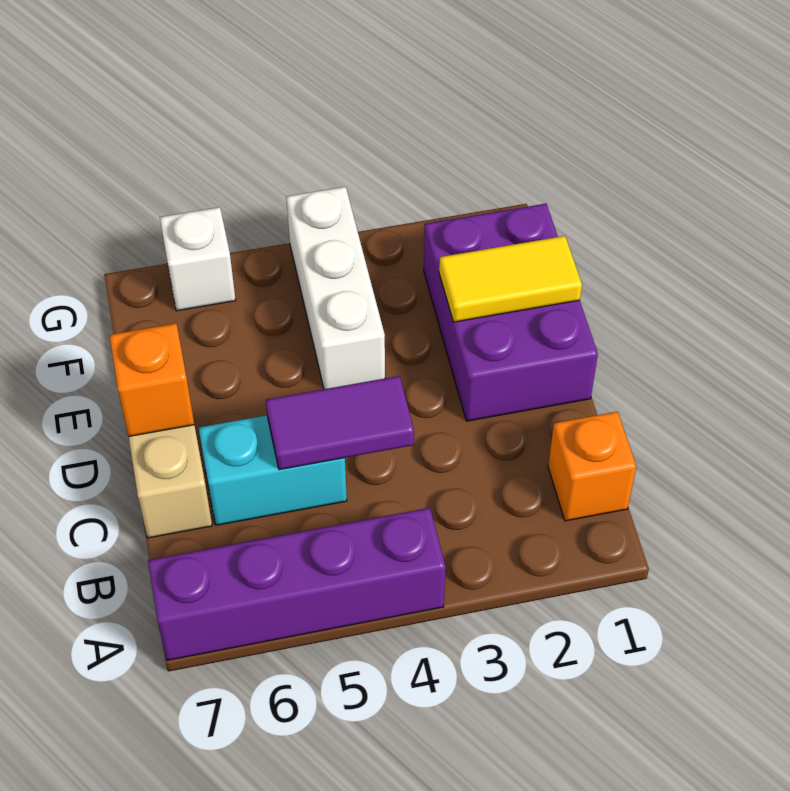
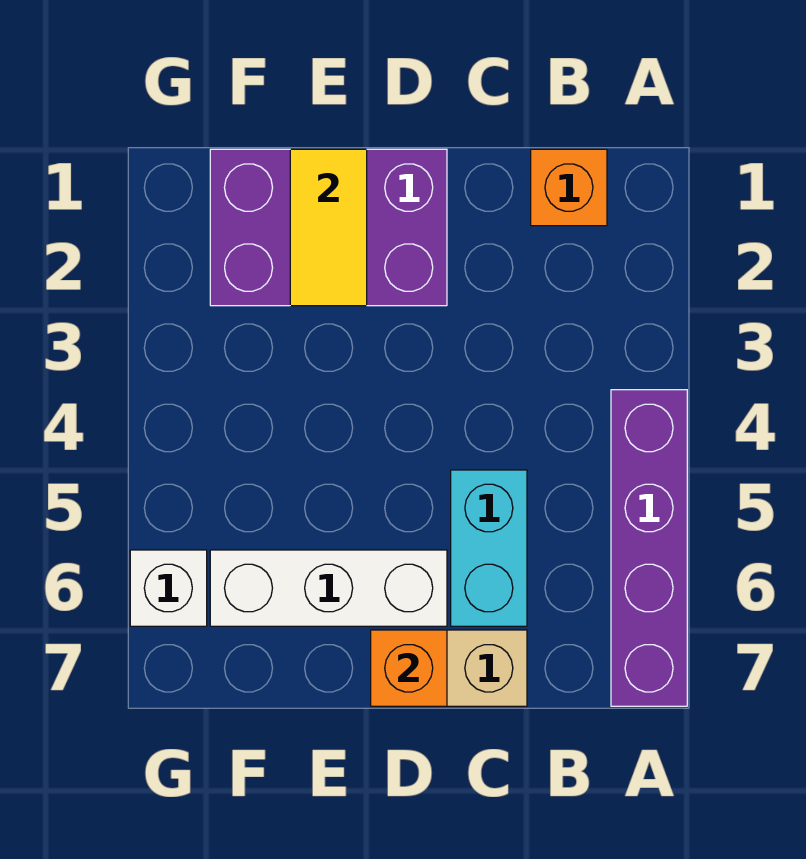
purple tile C4:C5 level 2 -> none
white brick E4:G4 level 1 -> white brick D6:F6 level 1

